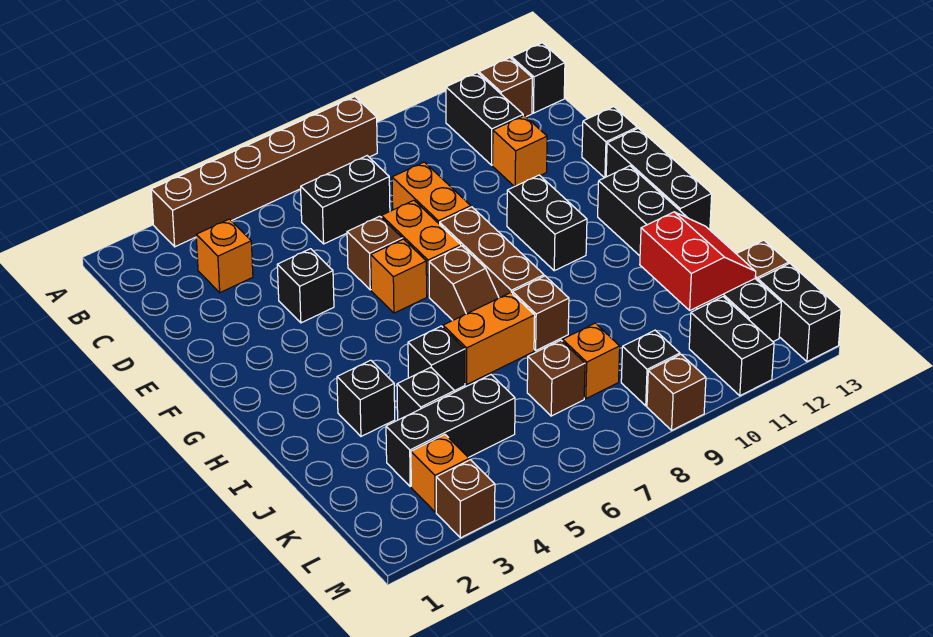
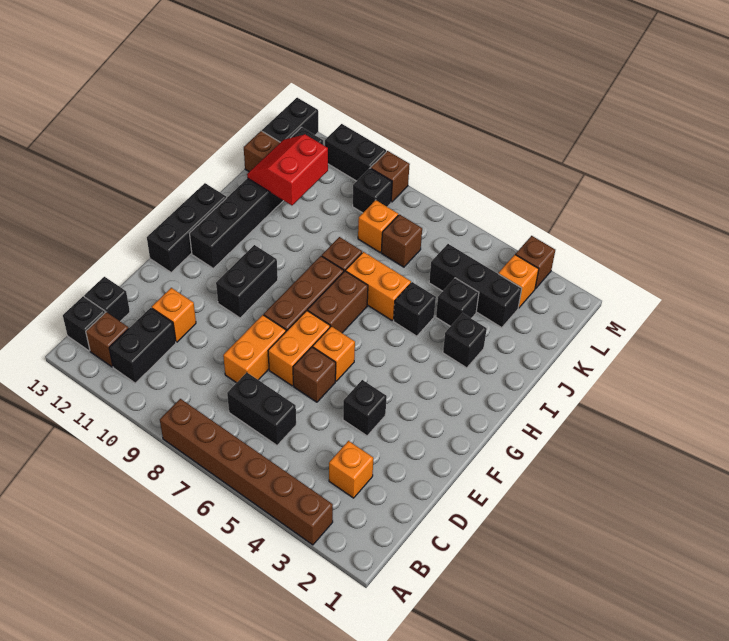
black brick E13 level 1 -> black brick C13 level 1
brown slope G7:H7 level 1 top G -> brown brick G7:H7 level 1
black brick L11:M11 level 1 -> black brick M10:M11 level 1

